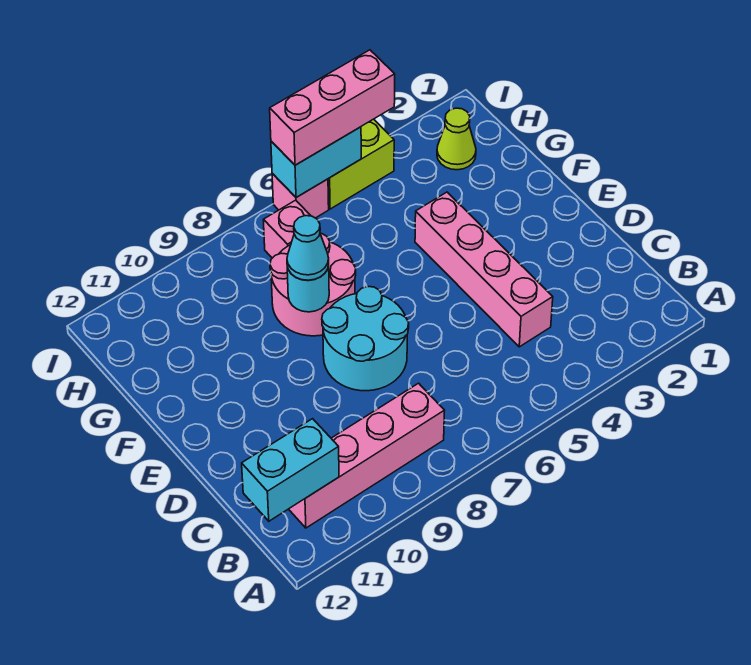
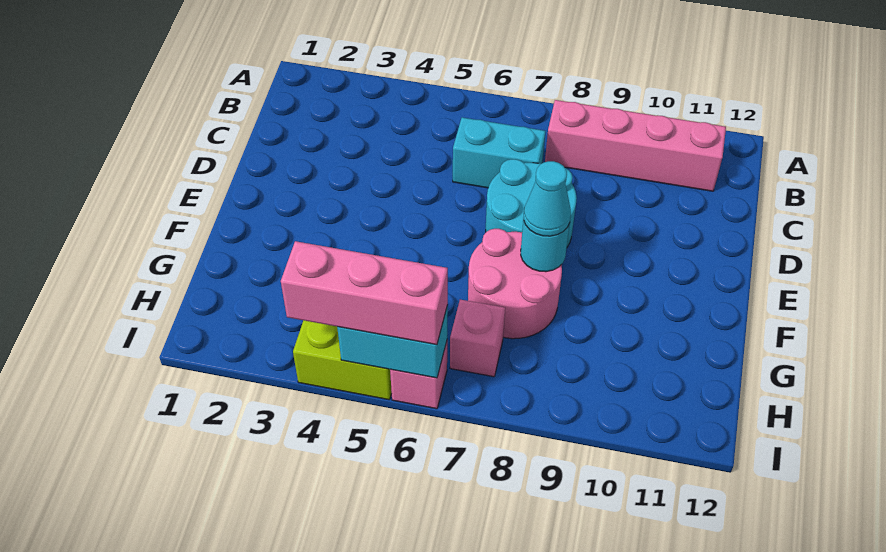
cyan brick B11:B12 level 2 -> cyan brick C6:C7 level 1
pink brick C4:F4 level 1 -> none
lime cone H2 level 1 -> none

